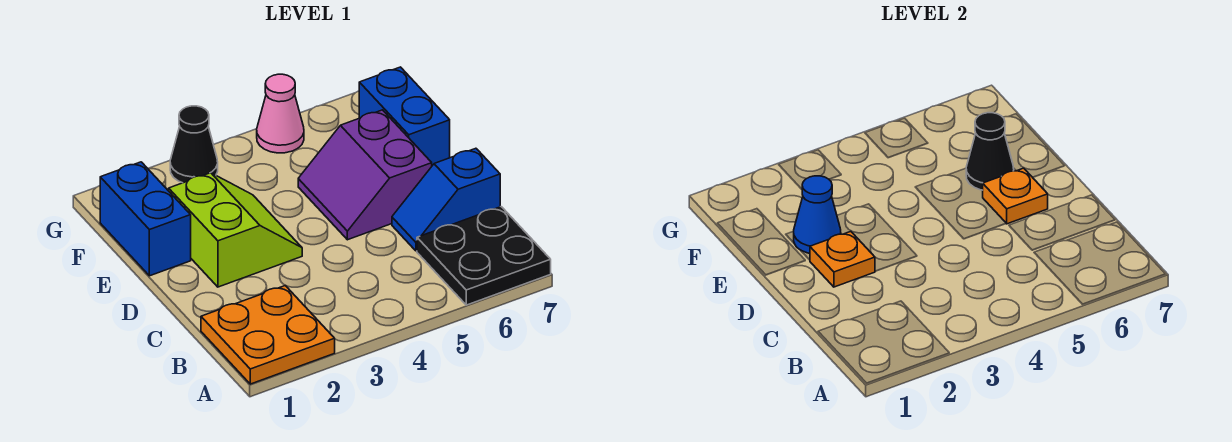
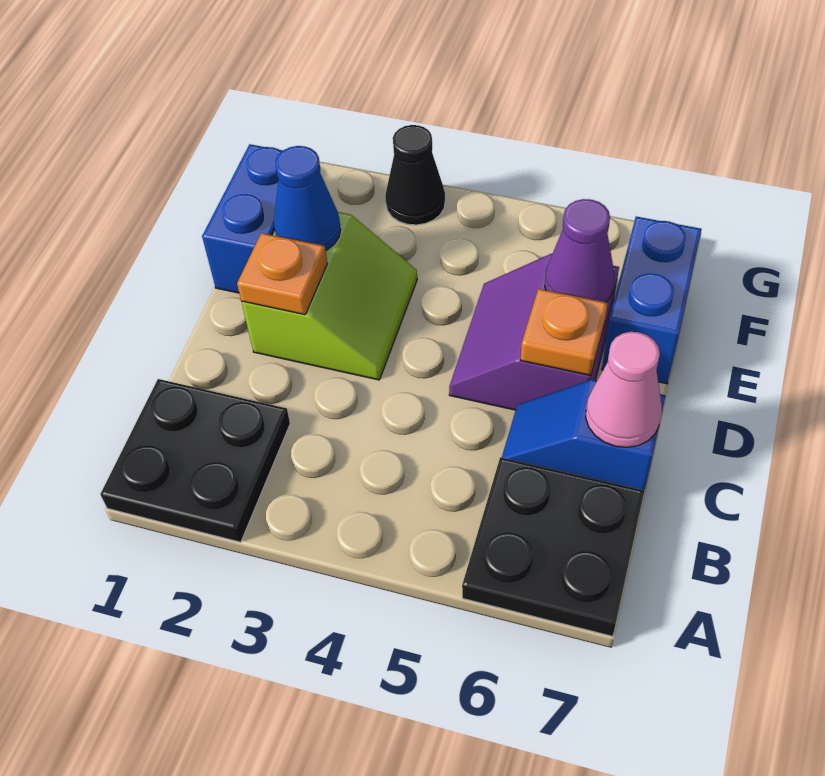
orange plate A1:B2 level 1 -> black plate A1:B2 level 1
black cone E6 level 2 -> purple cone E6 level 2
pink cone G5 level 1 -> pink cone C7 level 2

